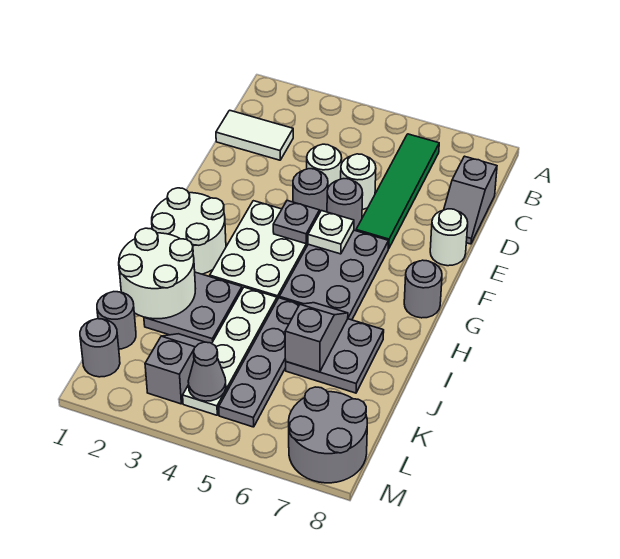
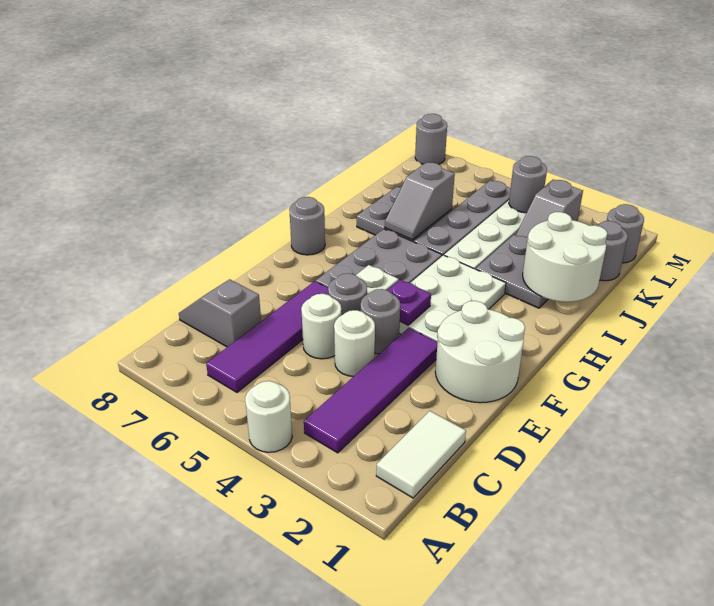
none -> purple tile B3:E3 level 1
green tile B6:E6 level 1 -> purple tile B6:E6 level 1
white tile C1:C2 level 1 -> white tile B1:C1 level 1
grey slope C8:D8 level 1 top C -> grey slope C7:C8 level 1 top 7
white round brick E8 level 1 -> white round brick A4 level 1
grey plate F4 level 2 -> purple plate F4 level 2
white round brick G1:H2 level 1 -> white round brick E1:F2 level 1
grey cone L4 level 2 -> grey round brick L4 level 2
grey round brick L7:M8 level 1 -> grey round brick M8 level 1

